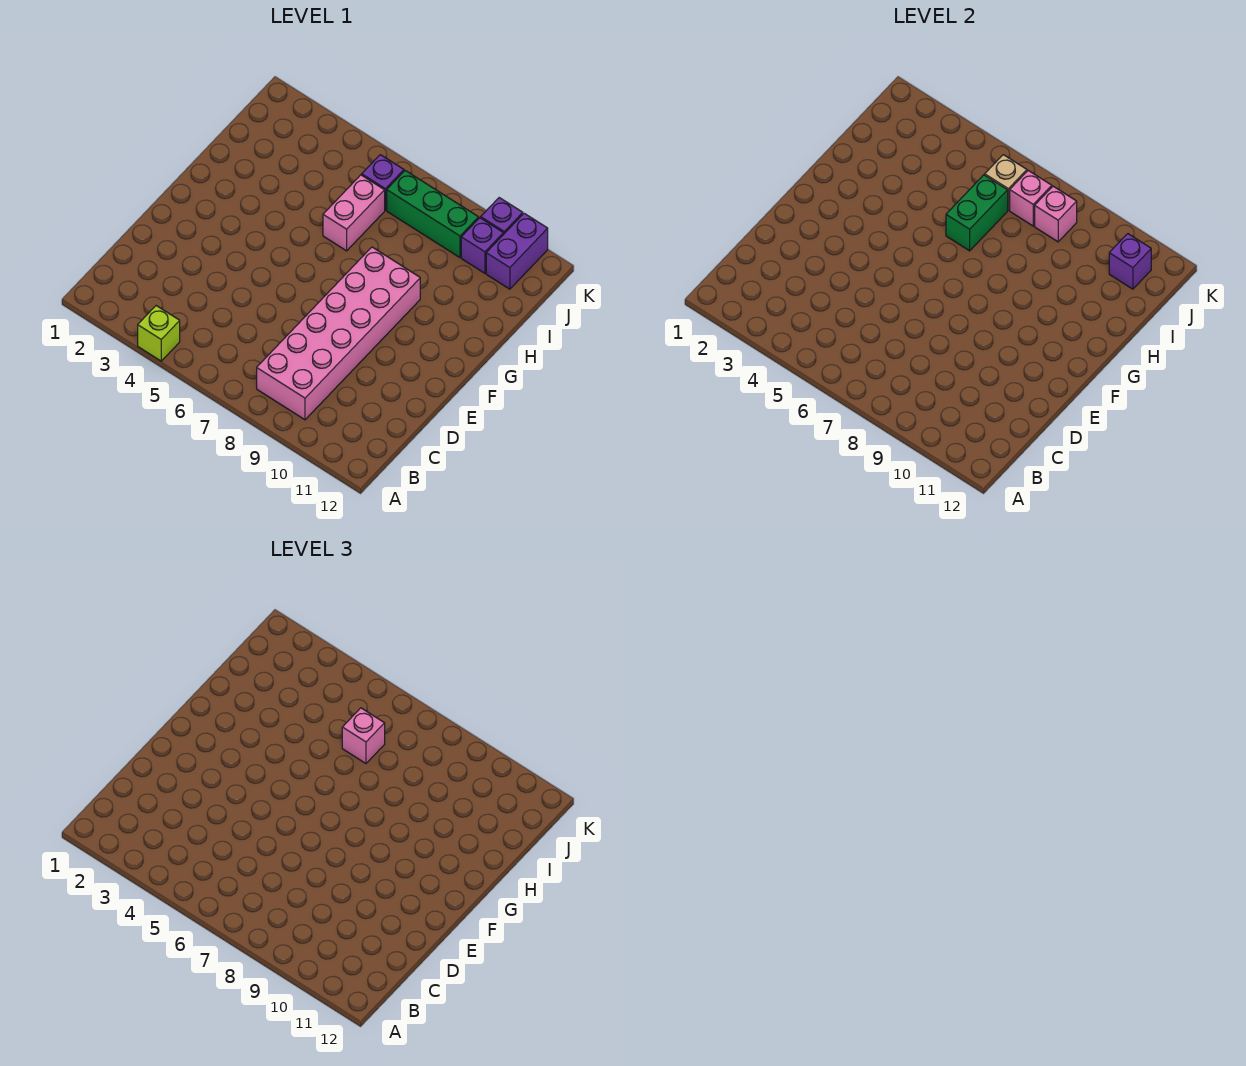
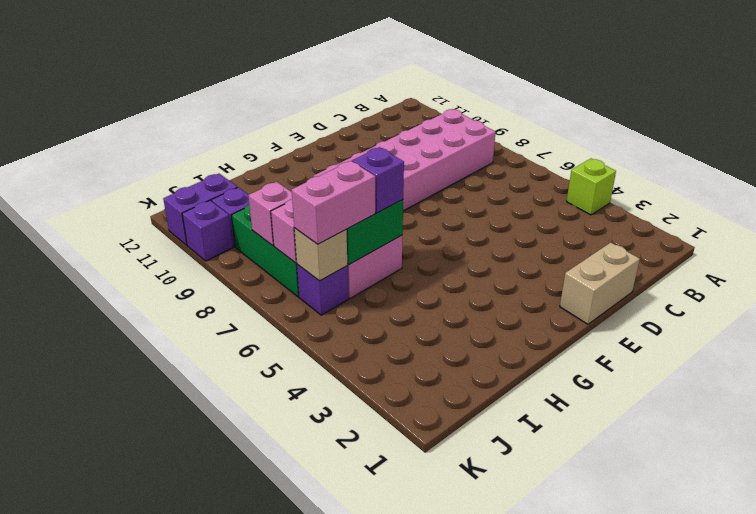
none -> tan brick D1:E1 level 1
pink brick I6 level 3 -> pink brick I6:J6 level 3
purple brick J11 level 2 -> purple brick H6 level 3

